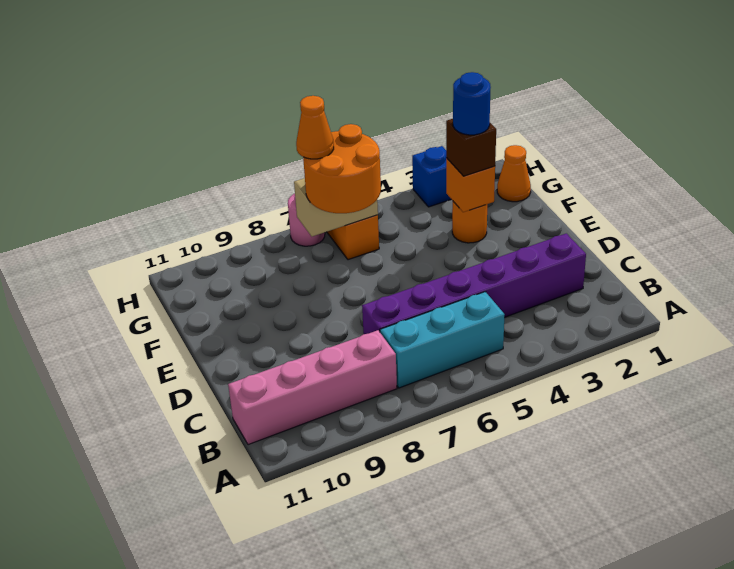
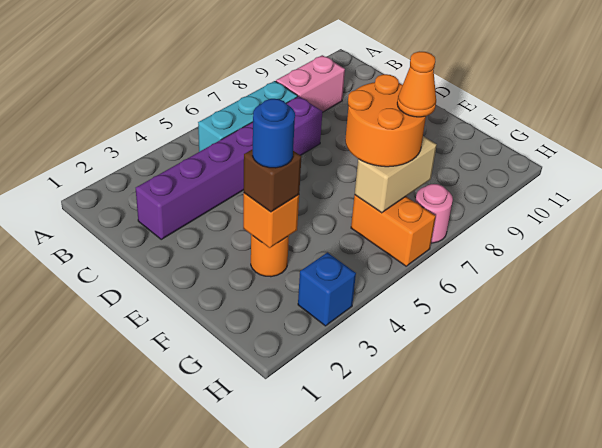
pink brick B8:B11 level 1 -> pink brick B8:B9 level 1
orange cone G1 level 1 -> none

